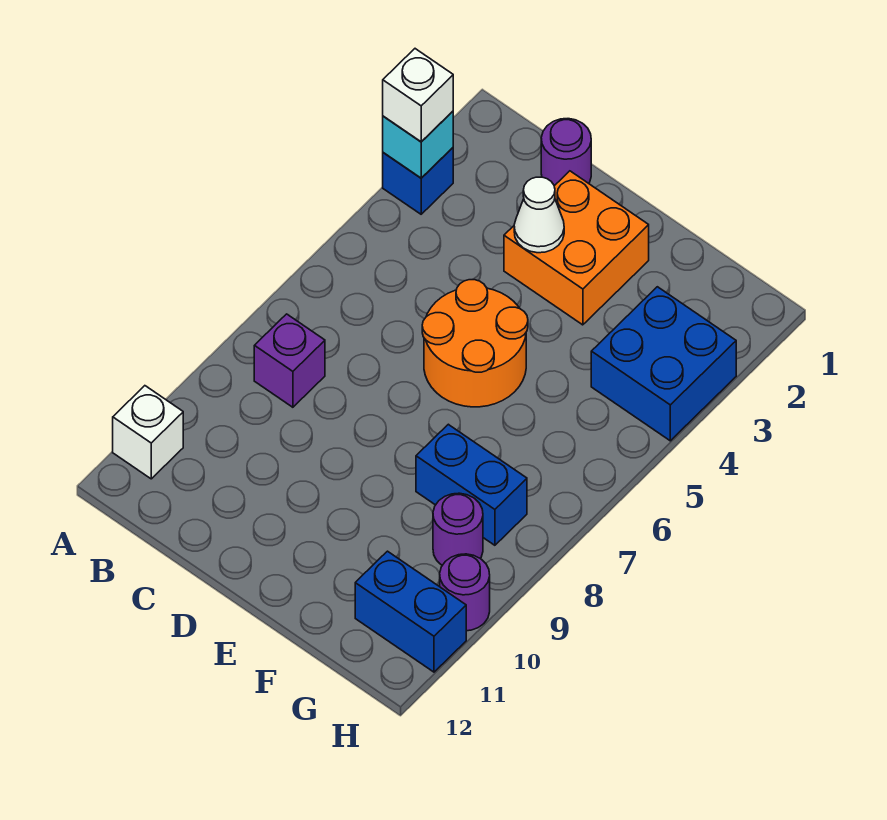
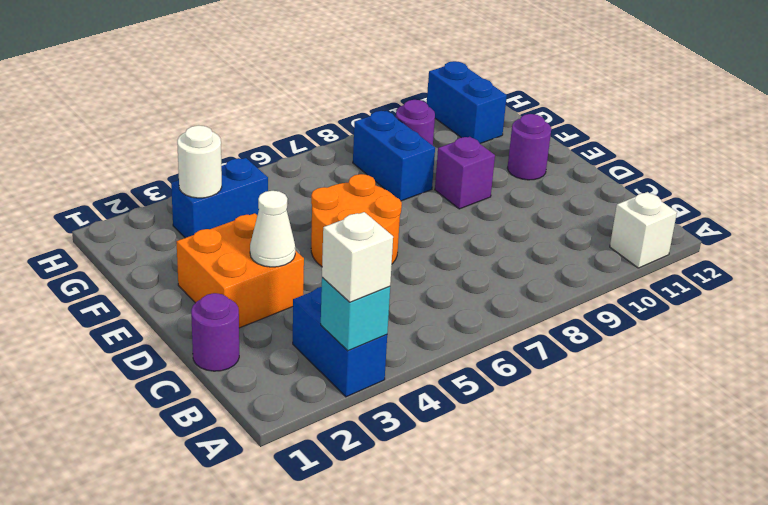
blue brick A3 level 1 -> blue brick A3:B3 level 1
purple brick B8 level 1 -> purple brick E9 level 1
blue brick G3:H4 level 1 -> blue brick G3:G4 level 1
none -> white round brick G3 level 2
purple round brick H10 level 1 -> purple round brick E11 level 1

